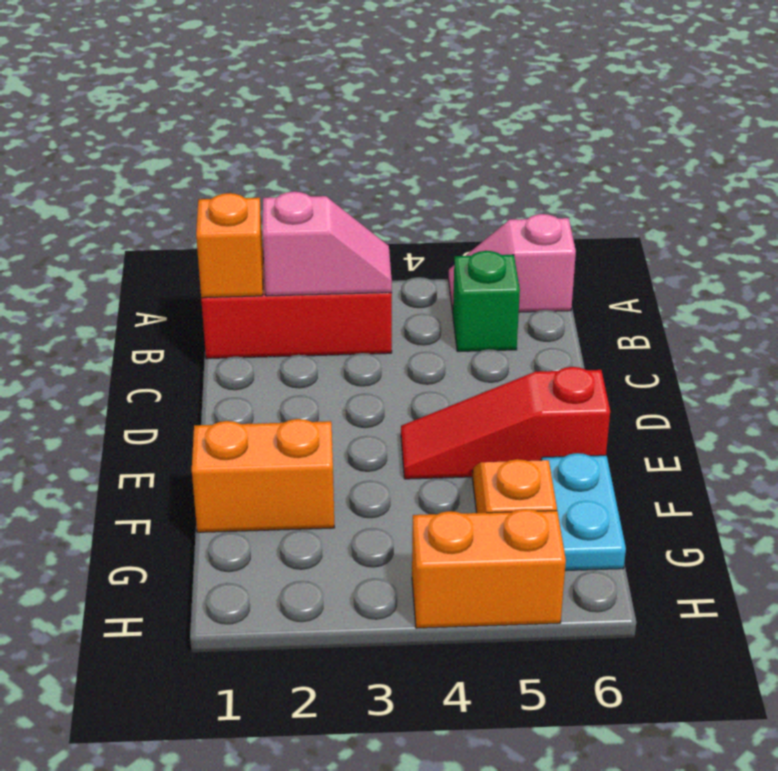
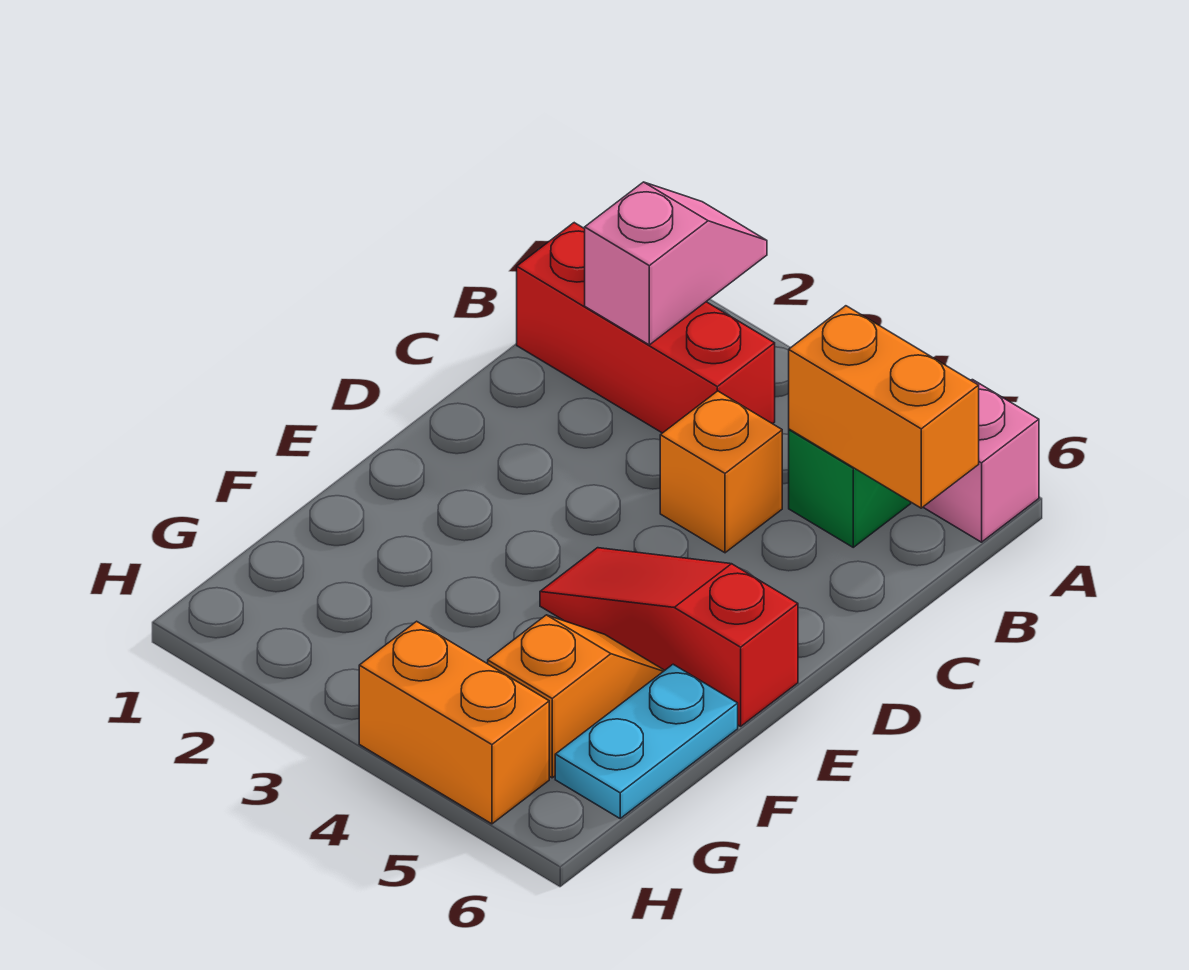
orange brick B1 level 2 -> orange brick C4 level 1
pink slope B2:B3 level 2 top 2 -> pink slope A2:B2 level 2 top B
orange brick F1:F2 level 1 -> orange brick B5:B6 level 2

